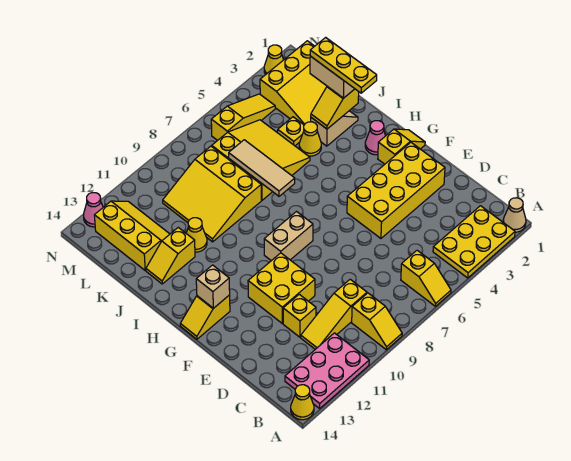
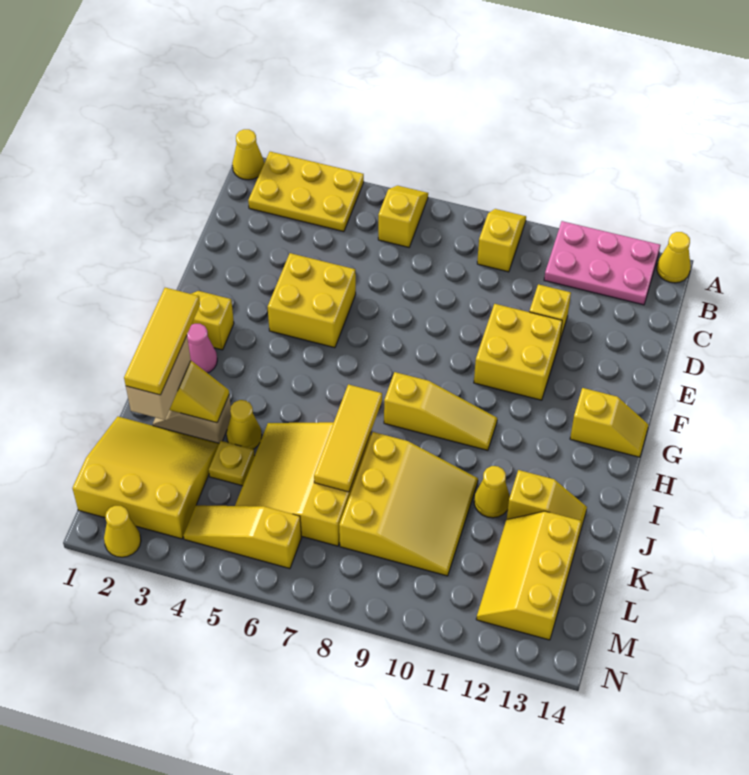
tan cone A1 level 1 -> yellow cone A1 level 1
yellow slope C9:C11 level 1 top 9 -> yellow slope H8:H10 level 1 top 8
yellow brick E2:F5 level 1 -> yellow brick E4:F5 level 1
tan brick G8:G9 level 1 -> none
tan brick G13 level 2 -> none
yellow plate I2:K2 level 4 -> yellow tile I2:K2 level 4
tan tile I7:K7 level 2 -> yellow tile I7:K7 level 2
pink cone N13 level 1 -> none

